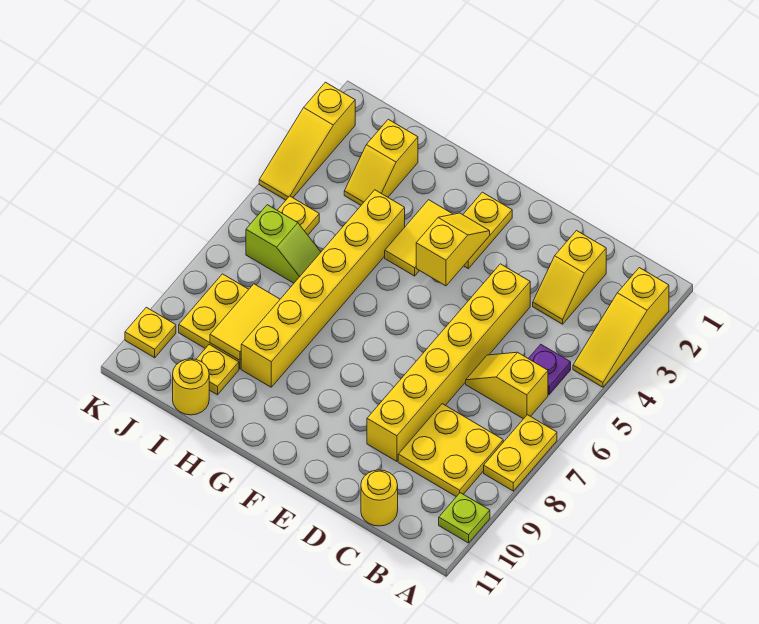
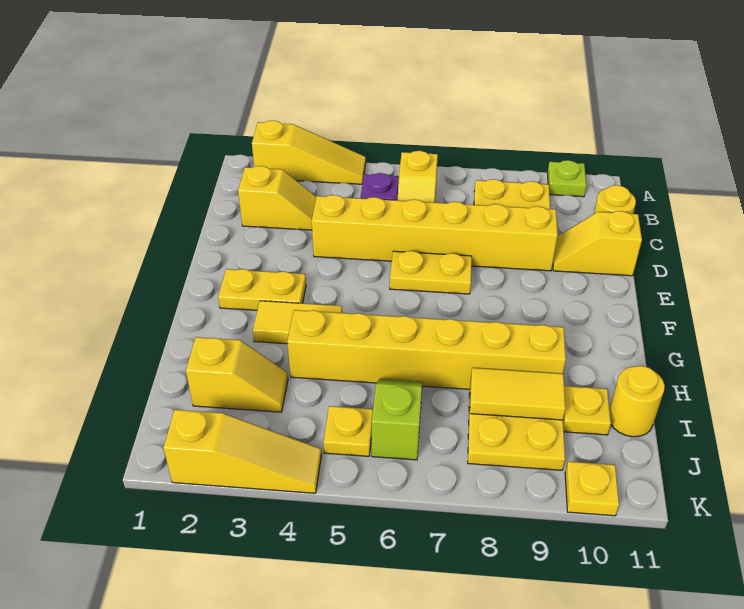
yellow plate A7:A8 level 1 -> yellow plate E6:E7 level 1
yellow slope F3:F4 level 2 top 4 -> yellow slope D10:D11 level 1 top 11

